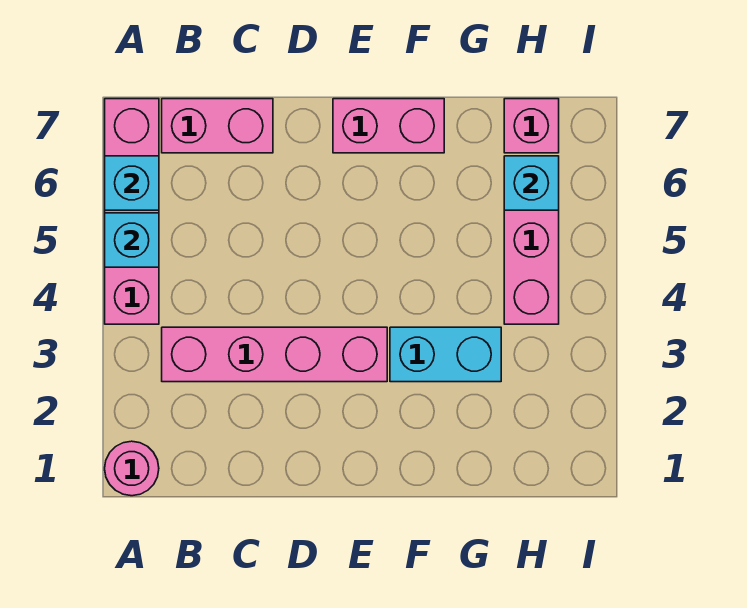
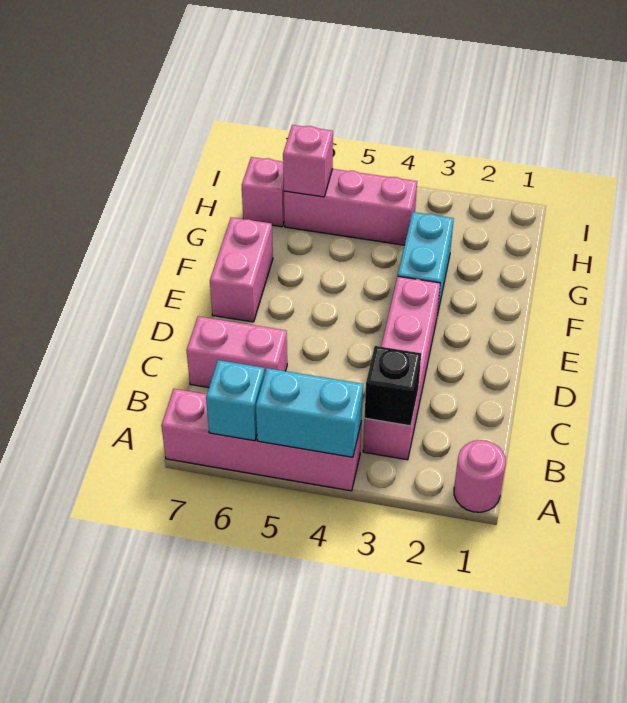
cyan brick A5 level 2 -> cyan brick A4:A5 level 2
none -> black brick B3 level 2
pink brick B7:C7 level 1 -> pink brick C6:C7 level 1
cyan brick H6 level 2 -> pink brick H6 level 2

